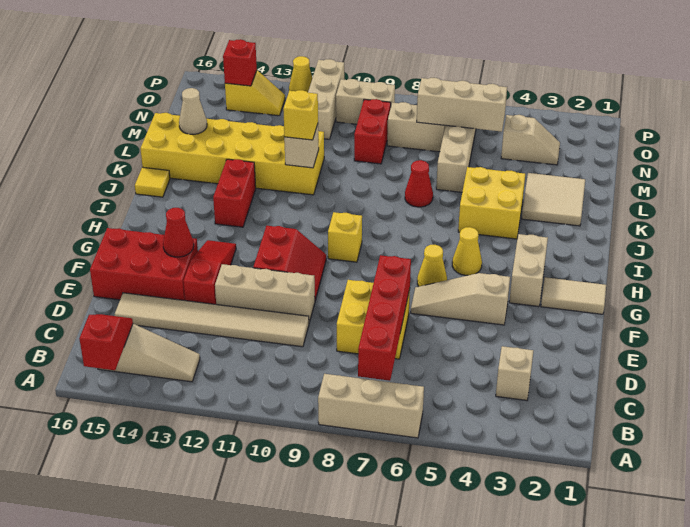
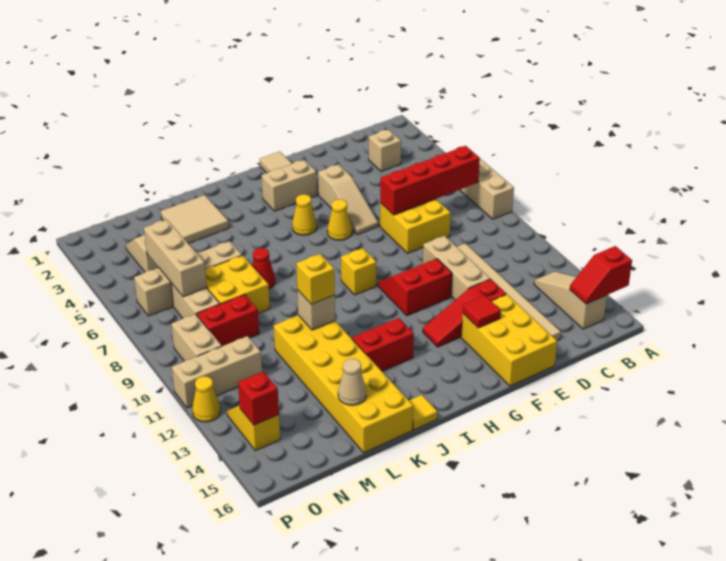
red brick E14:F16 level 1 -> yellow brick E14:F16 level 1
red cone F14 level 2 -> red tile F14 level 2
yellow brick J4:K5 level 1 -> yellow brick L7:M8 level 1

